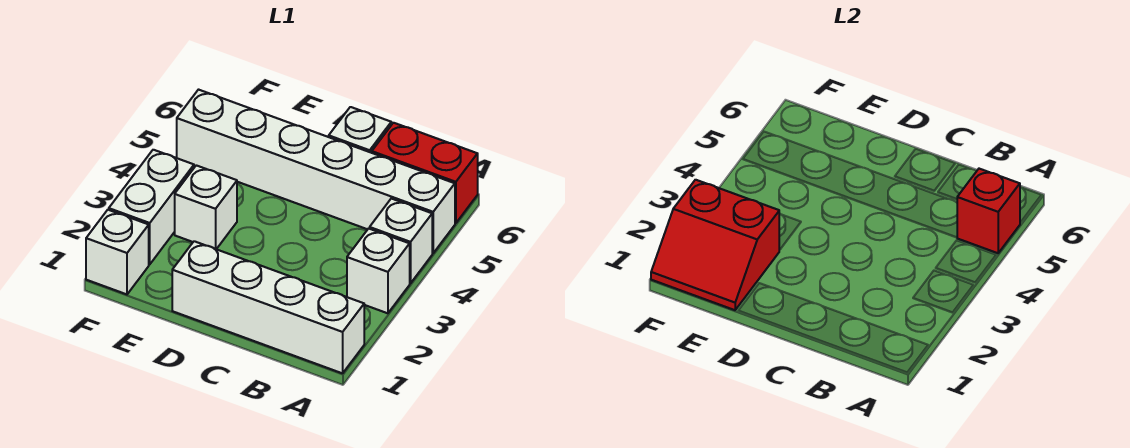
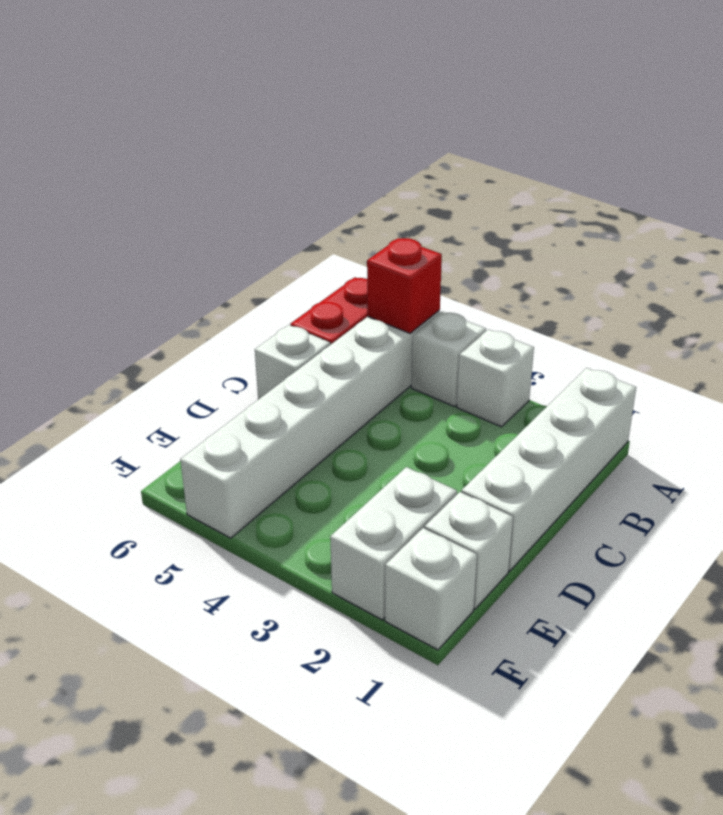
red slope E1:F2 level 2 top 2 -> none
white brick E3 level 1 -> white brick E1 level 1
white brick F2:F3 level 1 -> white brick E2:F2 level 1

